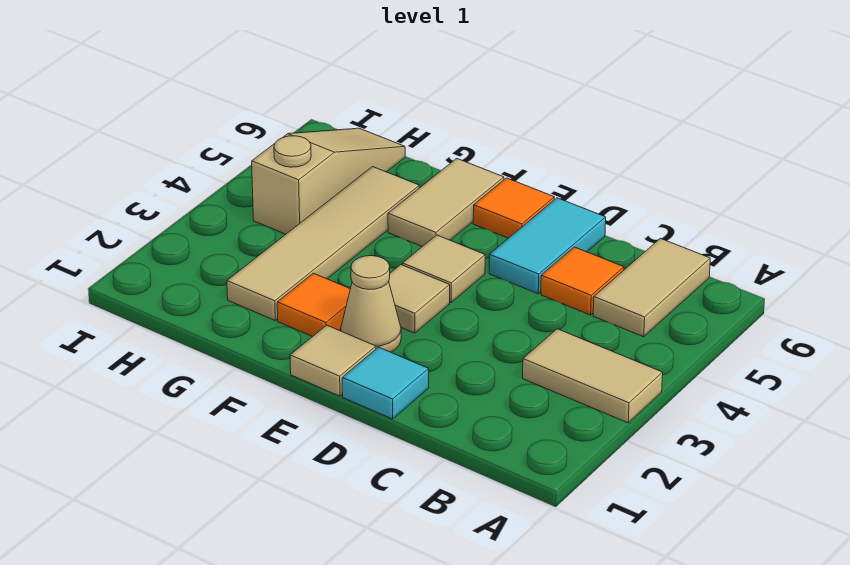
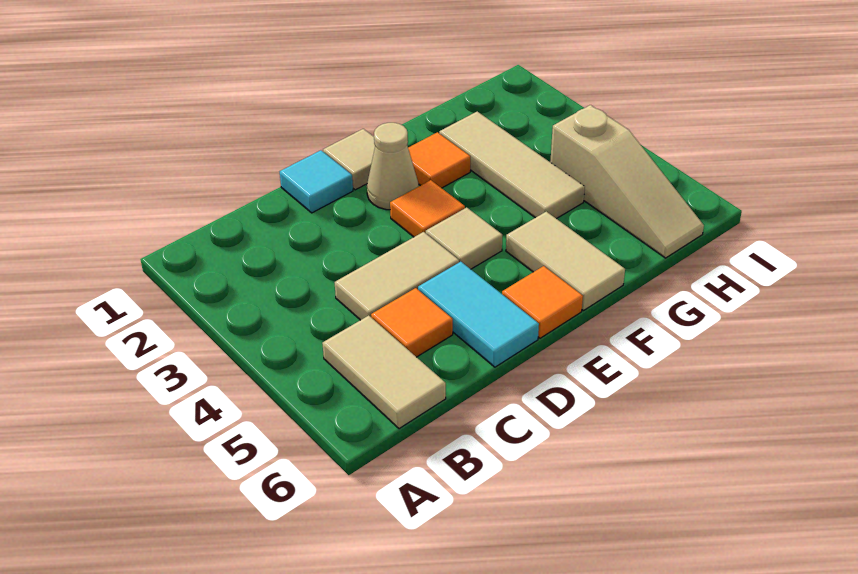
tan tile A3:B3 level 1 -> tan tile C4:D4 level 1
tan tile E3 level 1 -> orange tile E3 level 1
tan tile G2:G5 level 1 -> tan tile G2:G4 level 1

